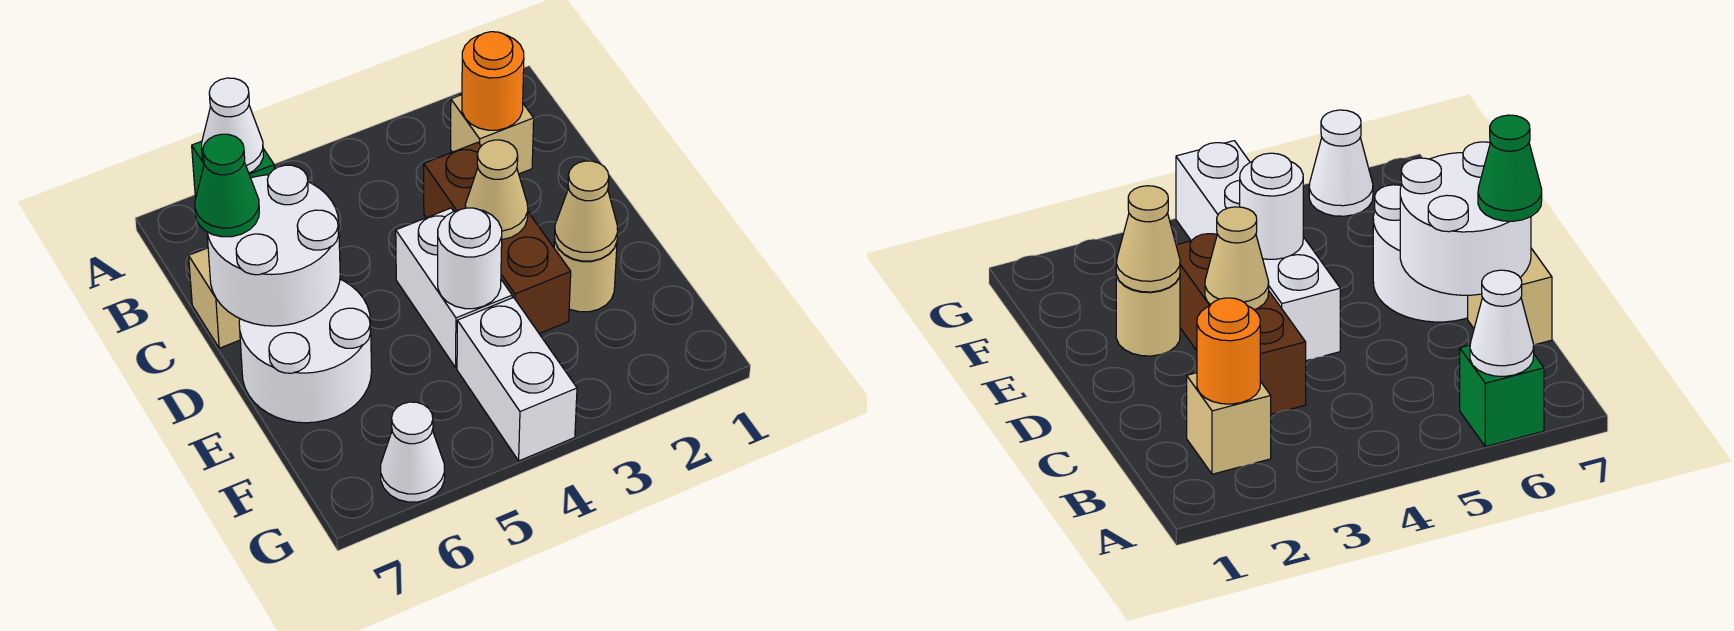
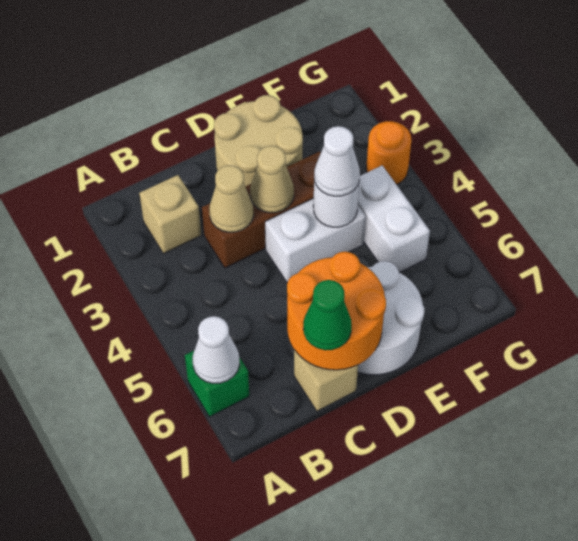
orange round brick B2 level 2 -> orange round brick G3 level 1
white round brick C6:D7 level 2 -> orange round brick C6:D7 level 2
tan round brick E2 level 1 -> tan round brick D1:E2 level 1
tan cone E2 level 2 -> tan cone C3 level 2
white brick F4:G4 level 1 -> white brick F4:F5 level 1
white cone G6 level 1 -> white cone E4 level 3

